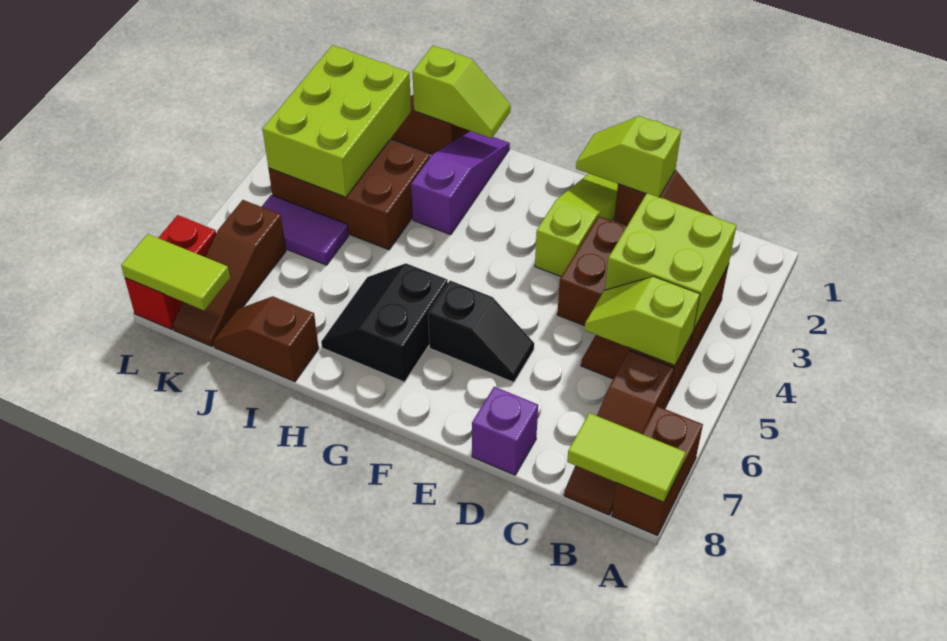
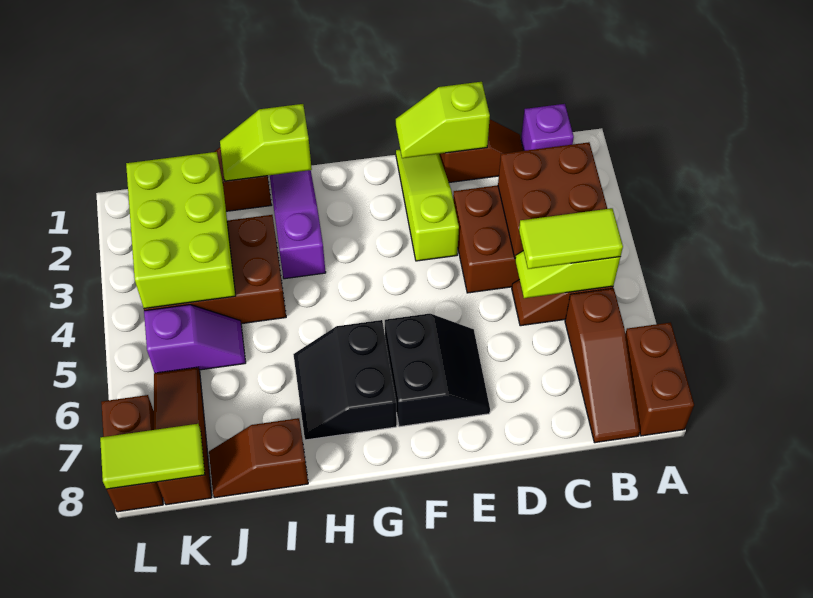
lime tile A8:B8 level 2 -> lime tile B5:C5 level 3
lime brick B3:C4 level 2 -> brown brick B3:C4 level 2
purple brick D8 level 1 -> purple brick B1 level 1
black slope E6:F6 level 1 top F -> black slope E6:F7 level 1 top F
lime slope H1:I1 level 2 top I -> lime slope H1:I1 level 2 top H
purple tile J5:K5 level 1 -> purple slope J5:K5 level 1 top K
brown slope K6:K8 level 1 top 6 -> brown slope K6:K8 level 1 top 8
red brick L7:L8 level 1 -> brown brick L7:L8 level 1

